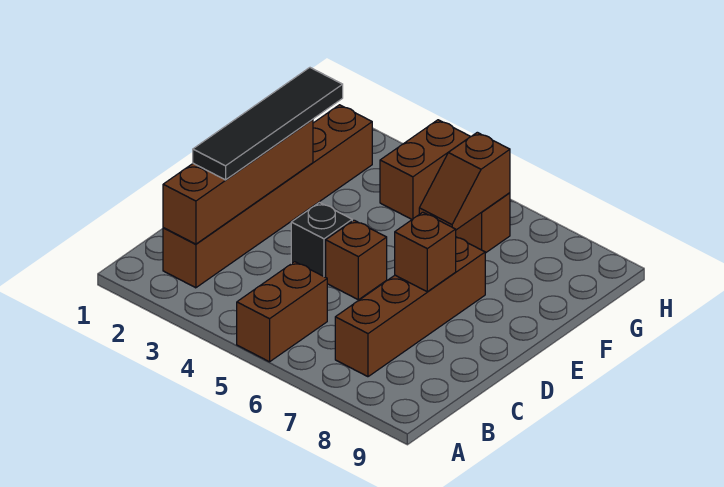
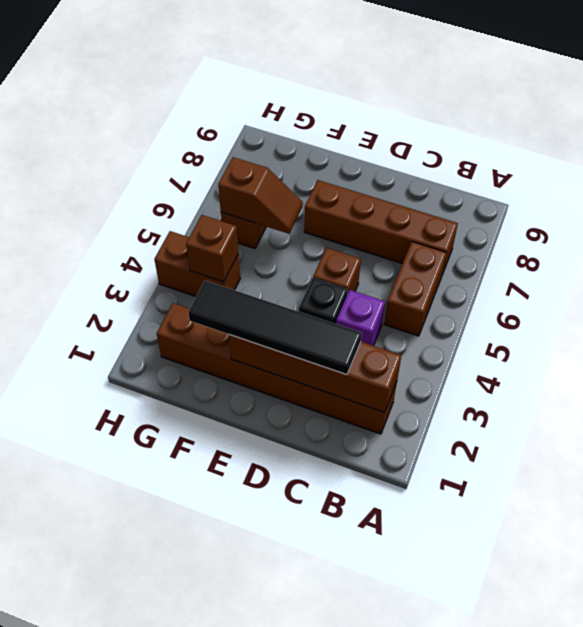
brown brick A5:B5 level 1 -> brown brick B5:B6 level 1
none -> purple brick C4 level 1
brown brick D7 level 2 -> brown brick G4 level 2

